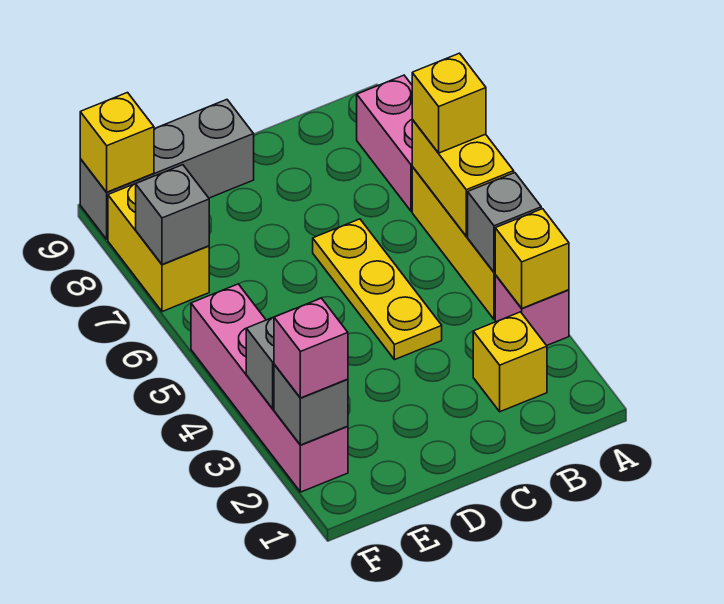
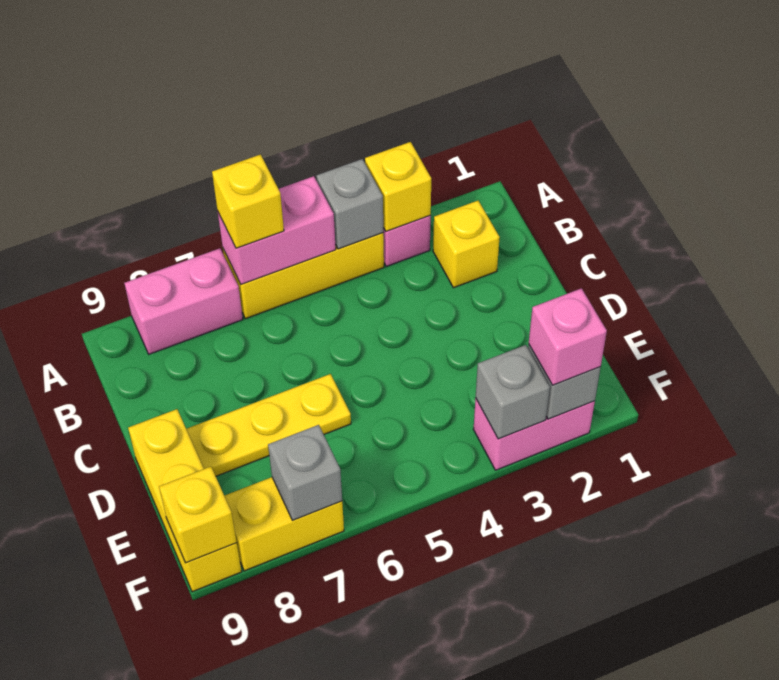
yellow brick A5:A6 level 2 -> pink brick A5:A6 level 2
yellow plate C4:C6 level 1 -> yellow plate D6:D8 level 1
grey brick D9:F9 level 1 -> yellow brick D9:F9 level 1
pink brick F2:F5 level 1 -> pink brick F2:F3 level 1

